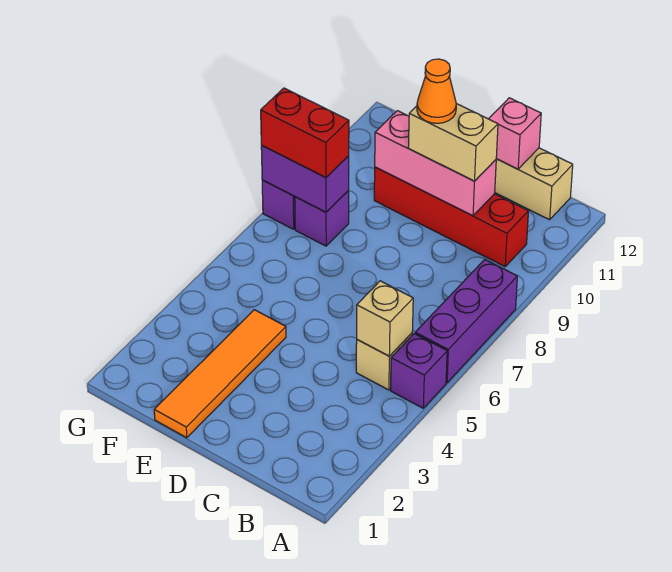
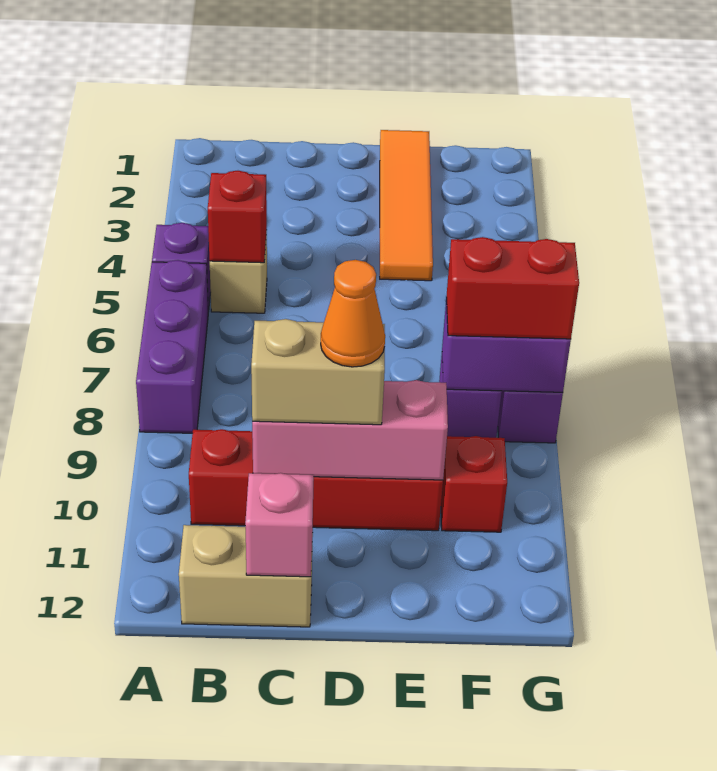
tan brick B5 level 2 -> red brick B5 level 2
none -> red brick F10 level 1

